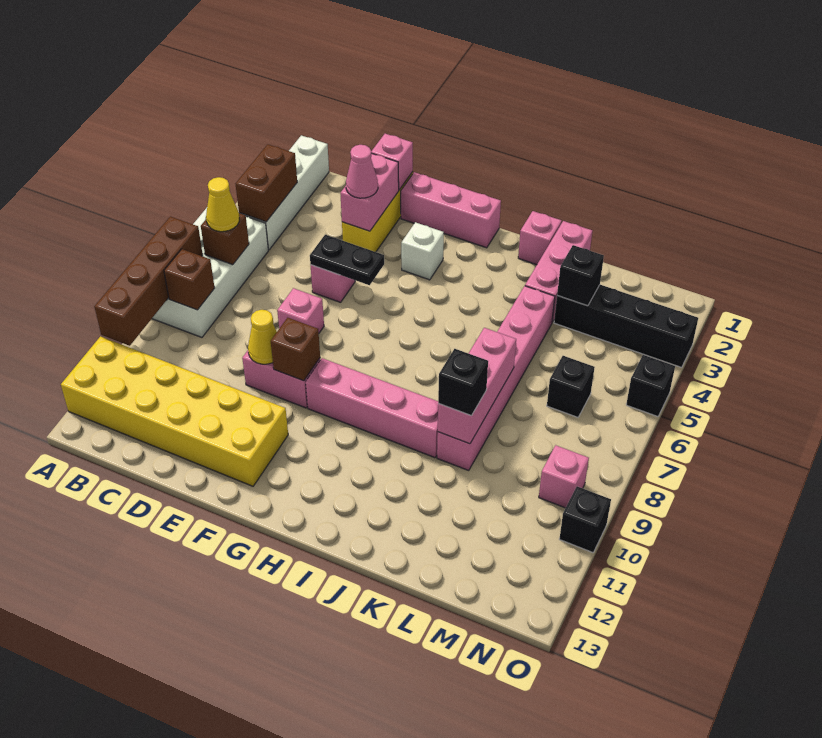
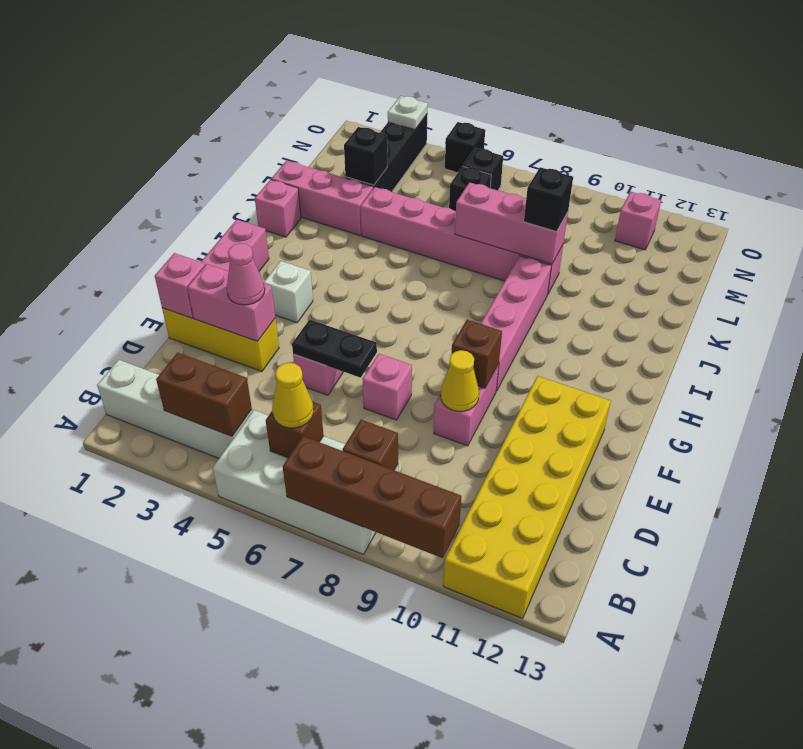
black plate E5:F5 level 2 -> black plate E5:E6 level 2
pink brick N9 level 1 -> pink brick N11 level 1
none -> white plate O3 level 2
black brick O10 level 1 -> black brick N6 level 1

